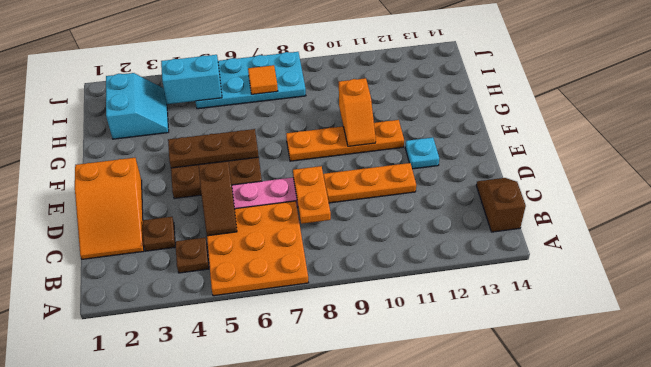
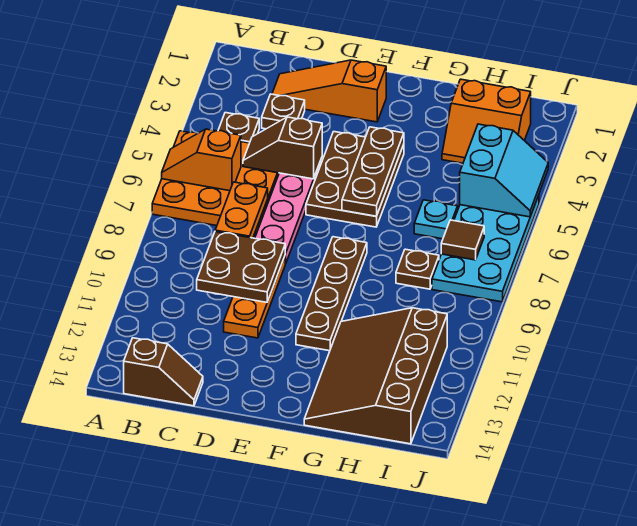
orange slope C1:E2 level 1 top E -> orange slope C2:E2 level 1 top E
orange plate C8:D8 level 2 -> orange plate C7:C8 level 2
none -> brown plate C9:D10 level 2
cyan plate E12 level 1 -> cyan plate H6 level 1
orange plate F8:F11 level 1 -> brown plate F8:F11 level 1
orange slope F10:G10 level 2 top G -> orange slope A6:B6 level 2 top B
none -> brown slope G11:I14 level 1 top I
cyan slope H2:I3 level 1 top 2 -> orange slope H2:I3 level 1 top 2
none -> brown plate H8 level 1
orange tile I7 level 2 -> brown tile I7 level 2

